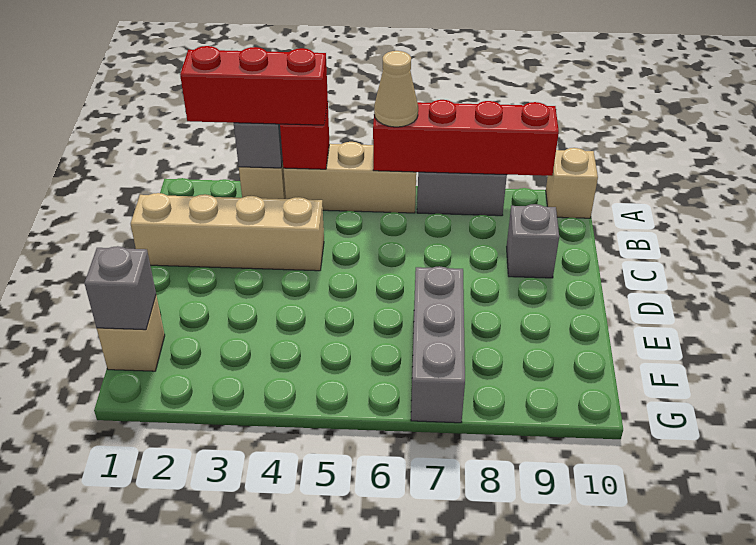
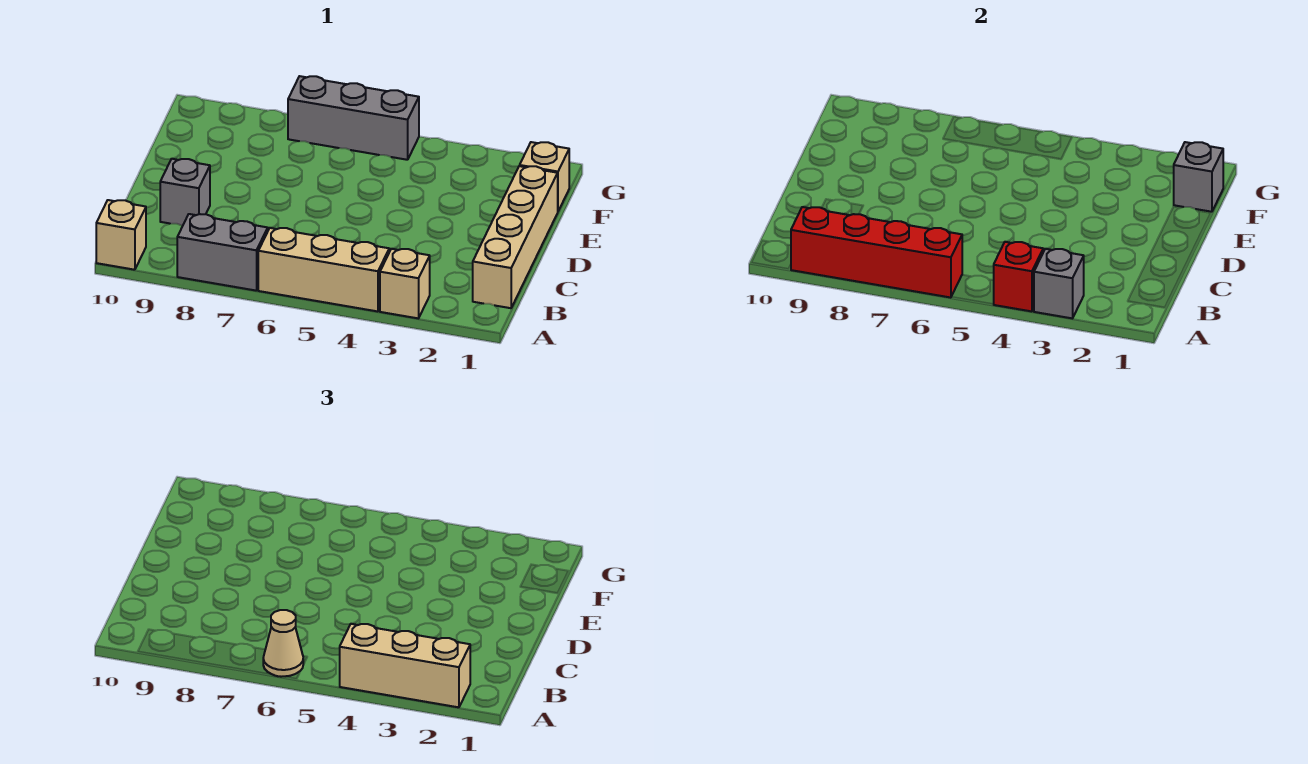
red brick A2:A4 level 3 -> tan brick A2:A4 level 3
tan brick C1:C4 level 1 -> tan brick B1:E1 level 1
grey brick E7:G7 level 1 -> grey brick G5:G7 level 1

